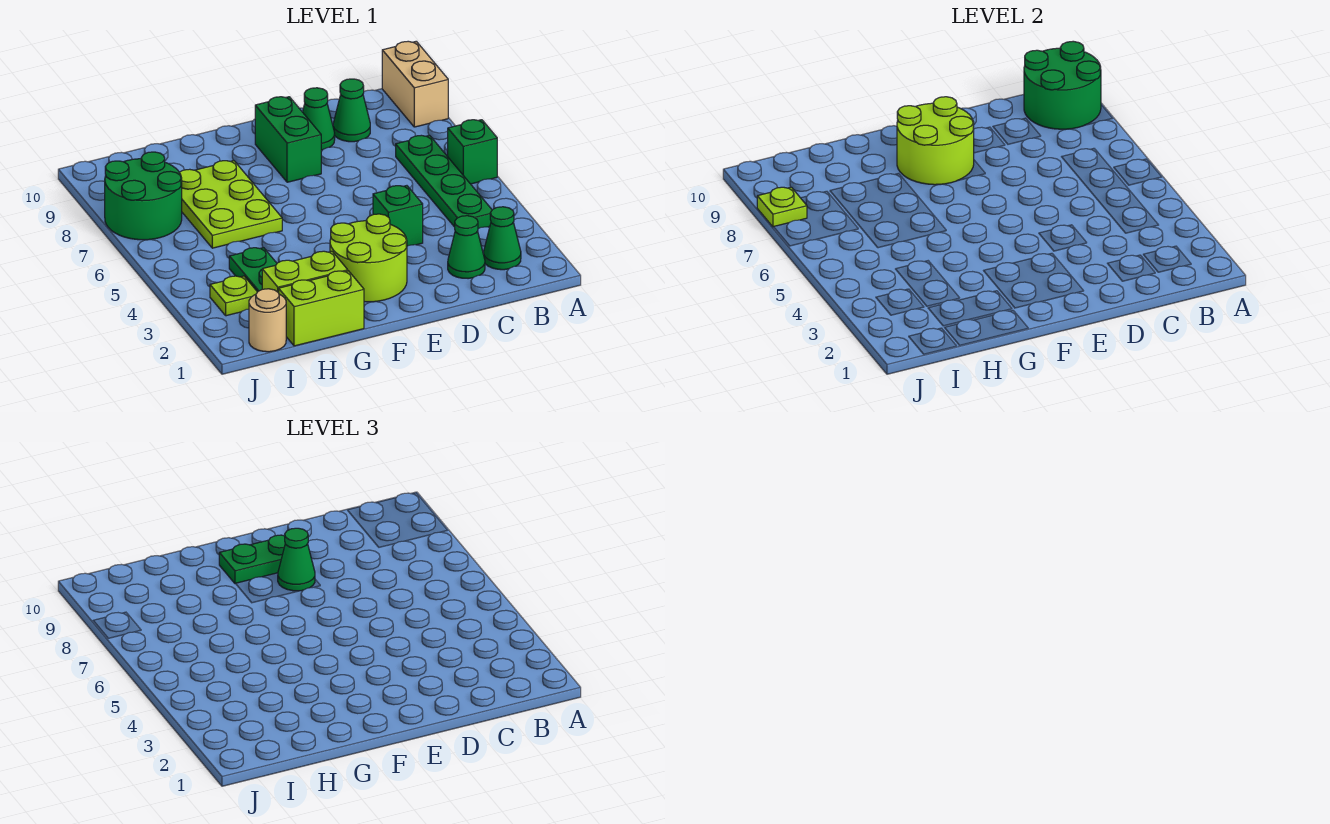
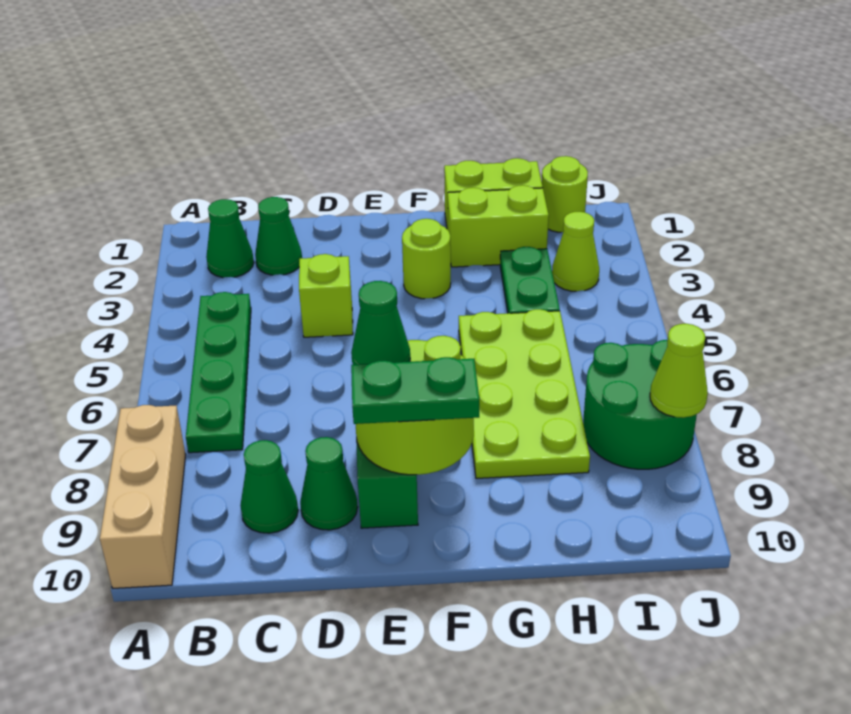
green brick A6 level 1 -> none
tan brick A9:A10 level 1 -> tan brick A8:A10 level 1
green round brick A9:B10 level 2 -> none
green brick D4 level 1 -> lime brick D4 level 1
lime round brick E2:F3 level 1 -> lime round brick F3 level 1
lime plate G6:H8 level 1 -> lime plate G5:H8 level 1
tan round brick I1 level 1 -> lime round brick I1 level 1
lime plate I3 level 1 -> lime cone I3 level 1
lime plate J8 level 2 -> lime cone J8 level 2

